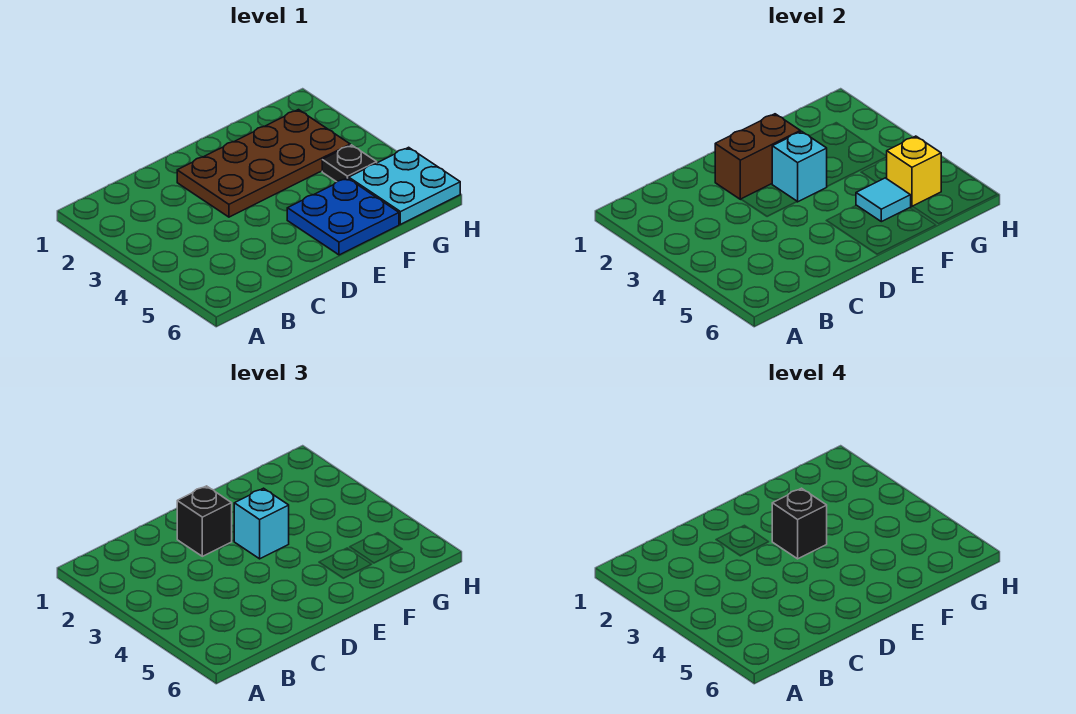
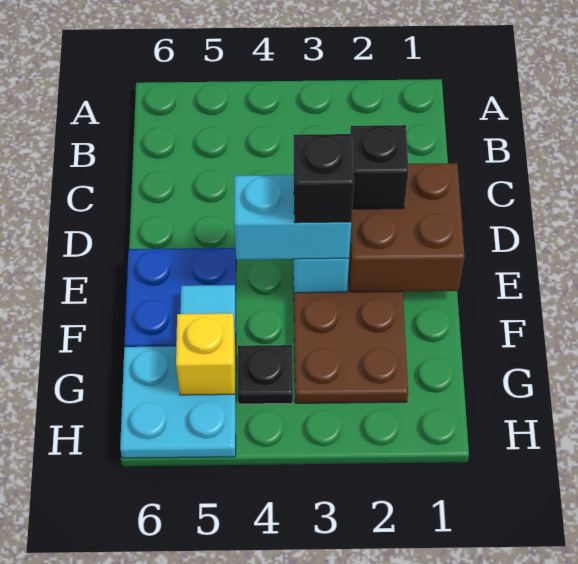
brown brick D2:E2 level 2 -> brown brick D1:E2 level 2
cyan brick E3 level 3 -> cyan brick E3:E4 level 3

